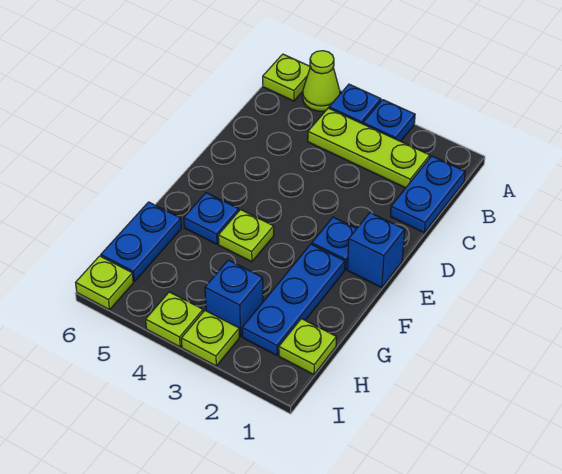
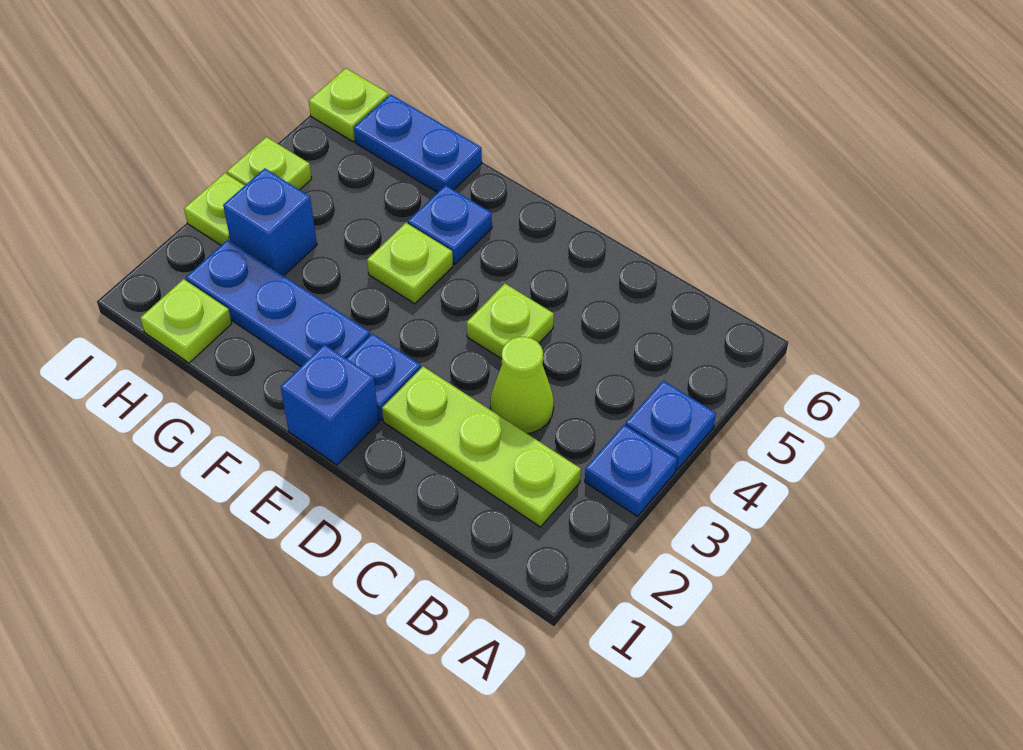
lime cone A5 level 1 -> lime cone C3 level 1
lime plate A6 level 1 -> lime plate D4 level 1
blue plate B1:C1 level 1 -> none
lime plate B2:B4 level 1 -> lime plate B2:D2 level 1

